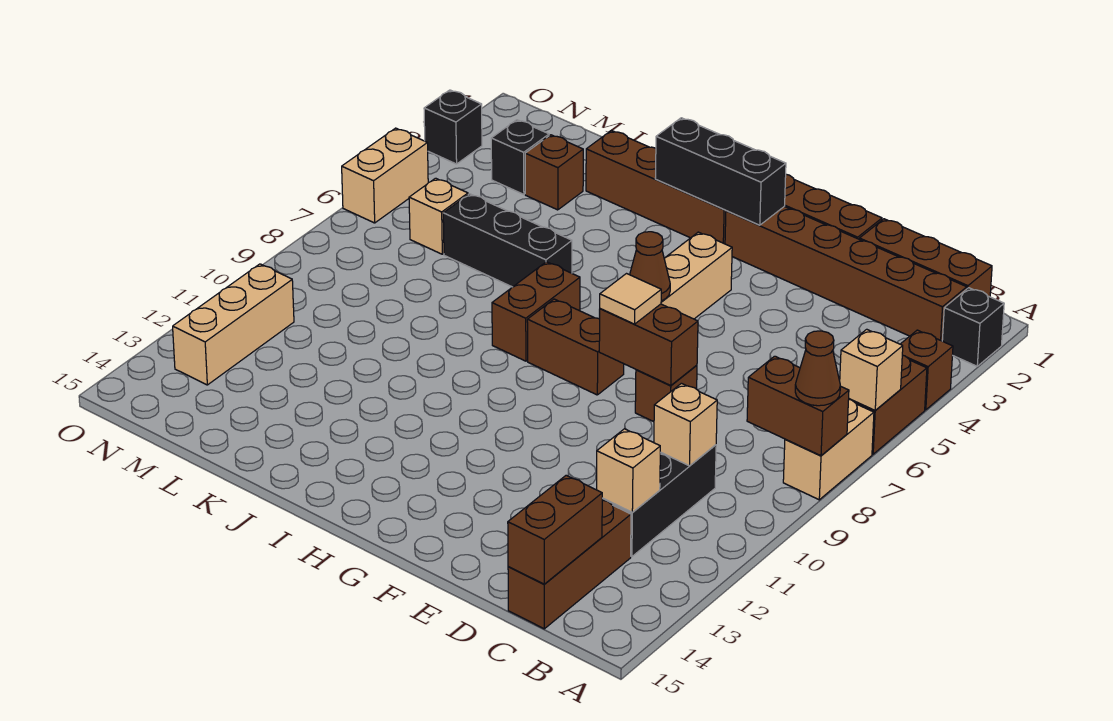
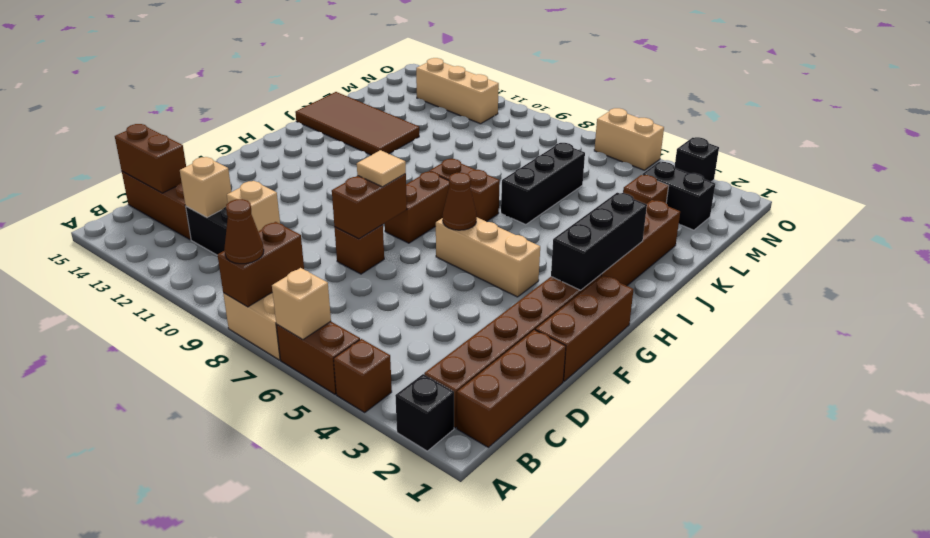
none -> brown tile J12:K15 level 1
black brick M3 level 1 -> black brick M2:M3 level 1
tan brick M6 level 1 -> none

